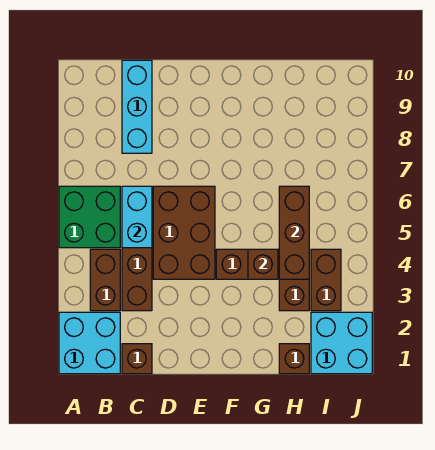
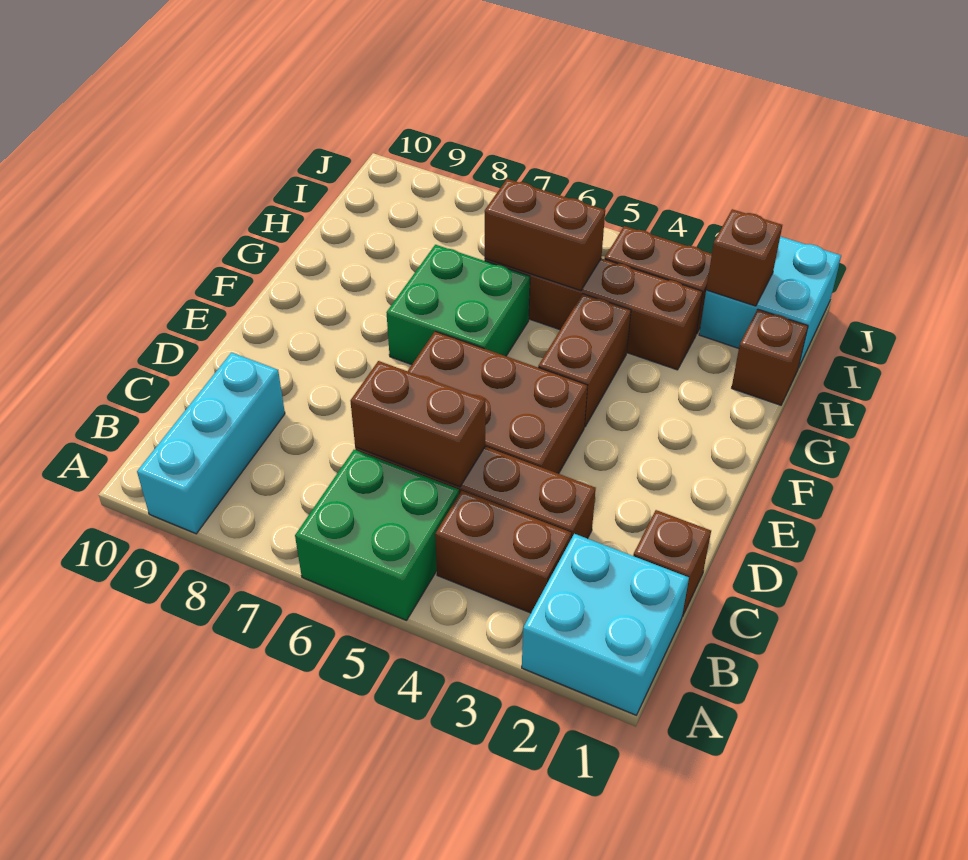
cyan brick C5:C6 level 2 -> brown brick C5:C6 level 2
cyan brick C8:C10 level 1 -> cyan brick A9:C9 level 1
none -> green brick F6:G7 level 1
brown brick G4 level 2 -> brown brick I2 level 2
brown brick H4:H6 level 2 -> brown brick H5:H6 level 2

